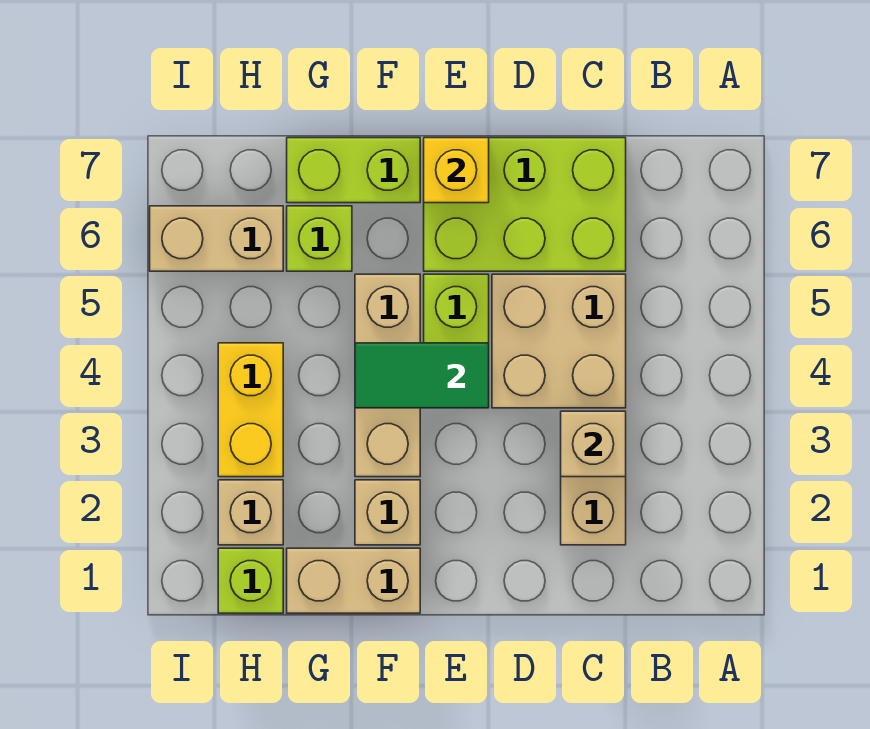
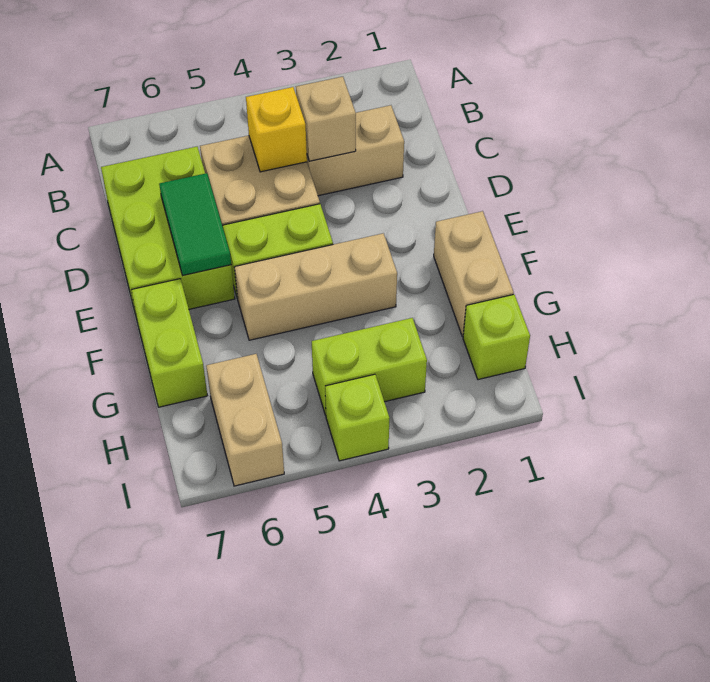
green tile E4:F4 level 2 -> green tile D6:E6 level 2
yellow brick E7 level 2 -> yellow brick C4 level 2
tan brick F2 level 1 -> none
lime brick G6 level 1 -> lime brick I4 level 1
tan brick H2 level 1 -> none
yellow brick H3:H4 level 1 -> lime brick H3:H4 level 1

